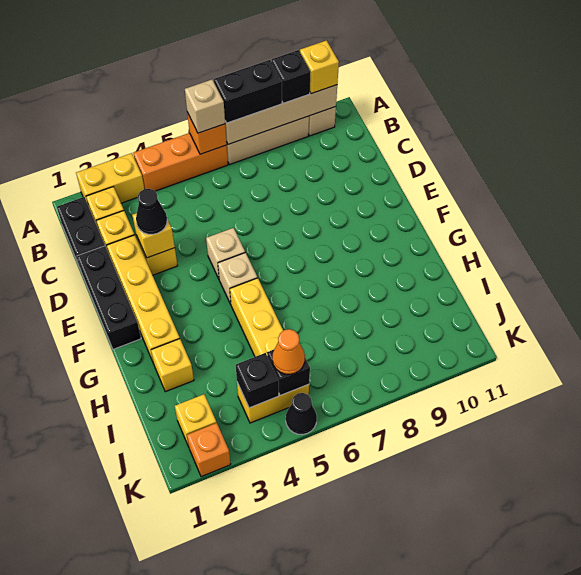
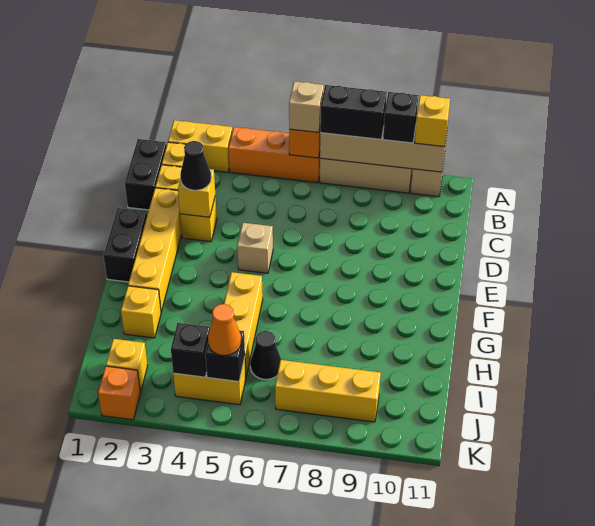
black brick D1:F1 level 1 -> black brick E1:F1 level 1
tan brick F5 level 1 -> none
none -> yellow brick J7:J9 level 1
black cone K5 level 1 -> black cone I6 level 1

